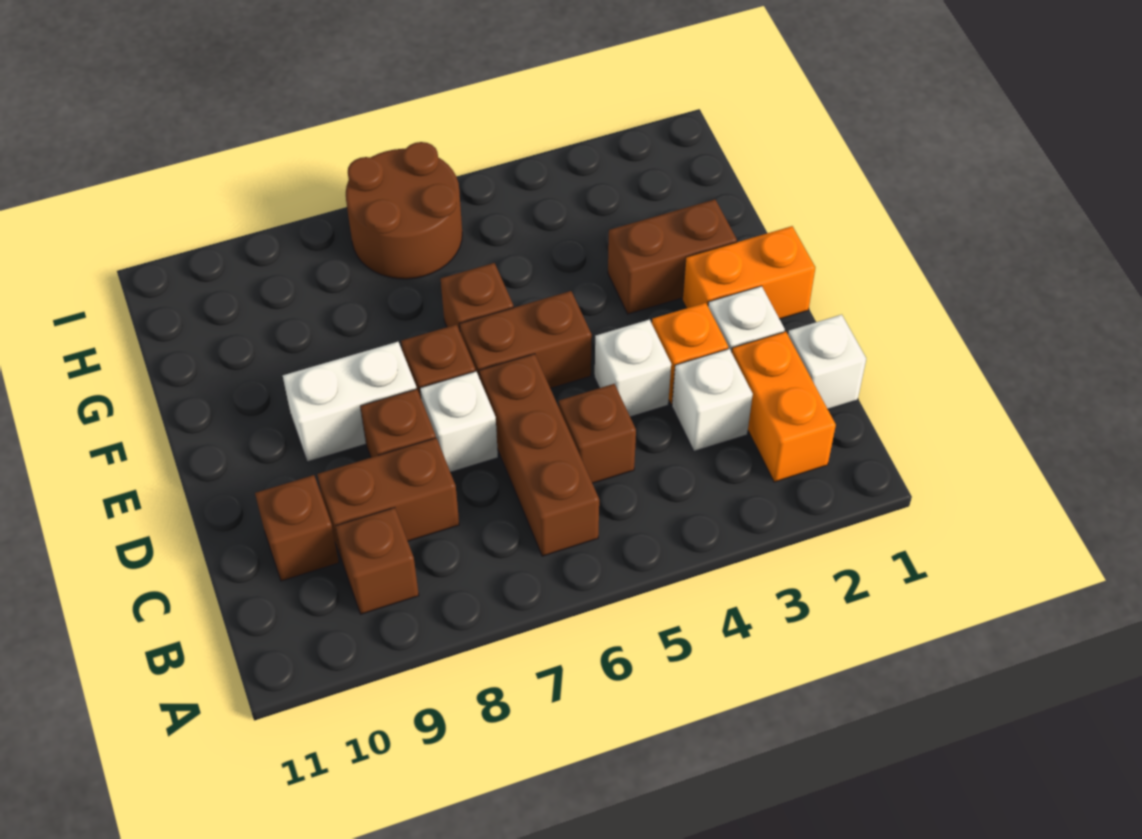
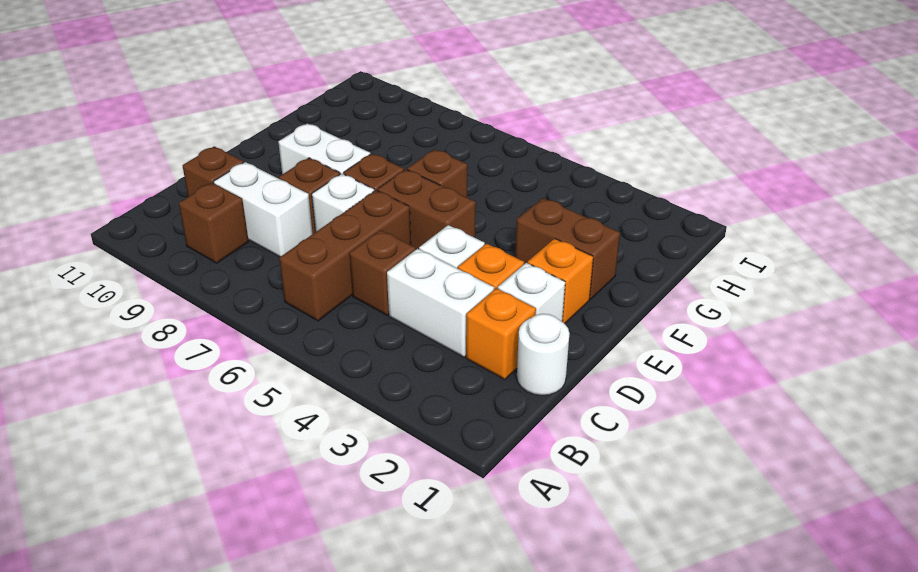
orange brick B2:C2 level 1 -> orange brick C2 level 1
white brick C1 level 1 -> white round brick C1 level 1
white brick C3 level 1 -> white brick C3:C4 level 1
brown brick C8:C9 level 1 -> white brick C8:C9 level 1
orange brick E1:E2 level 1 -> orange brick E2 level 1
brown round brick H6:I7 level 1 -> none

